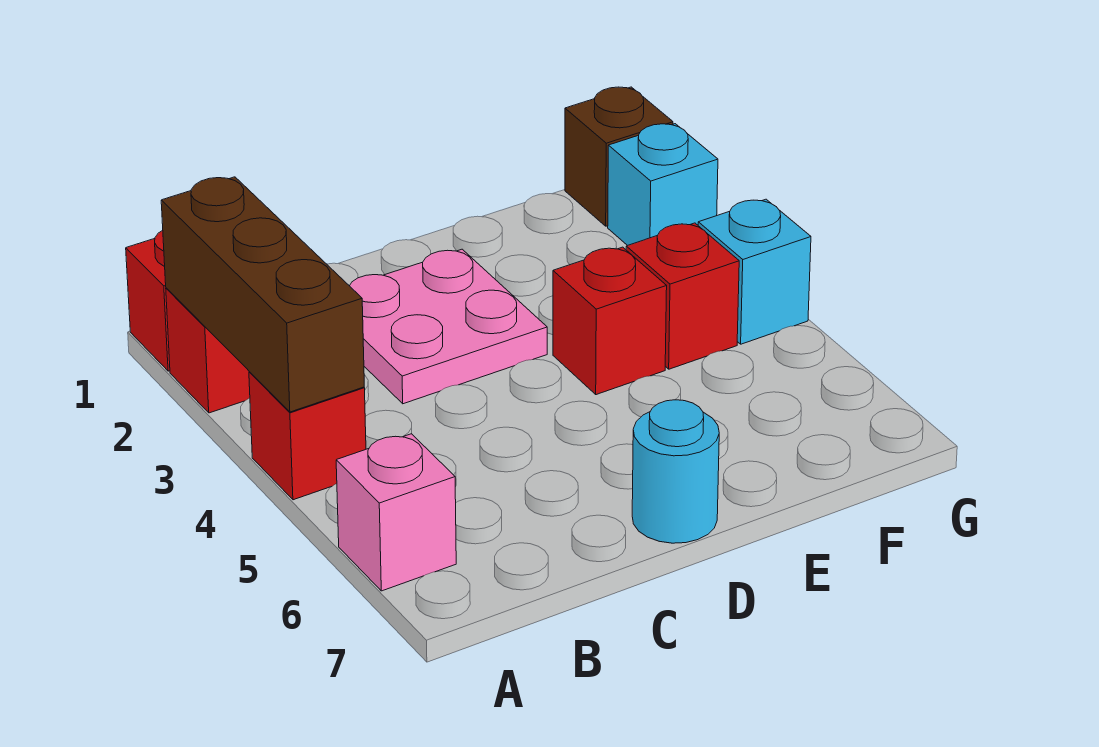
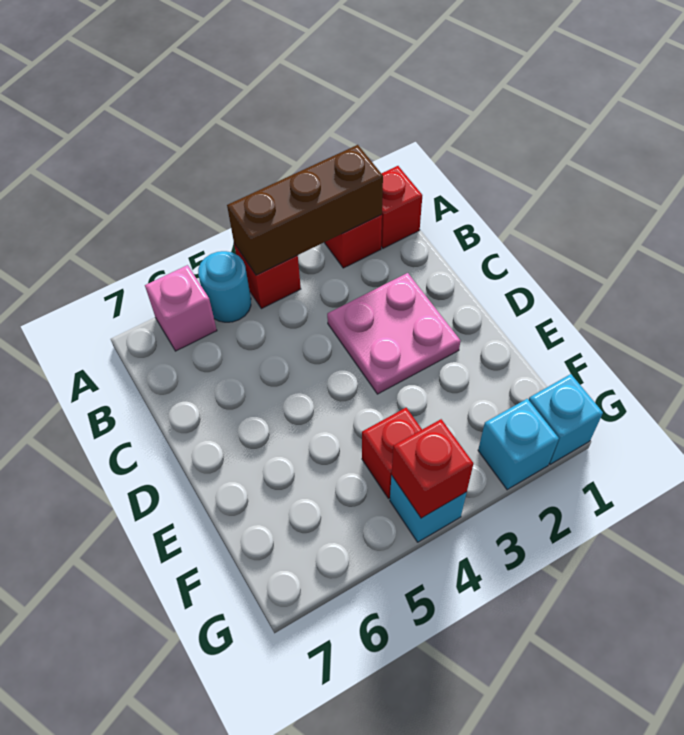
cyan round brick D7 level 1 -> cyan round brick A5 level 1
red brick E4 level 1 -> red brick G4 level 2
brown brick G1 level 1 -> cyan brick G1 level 1

